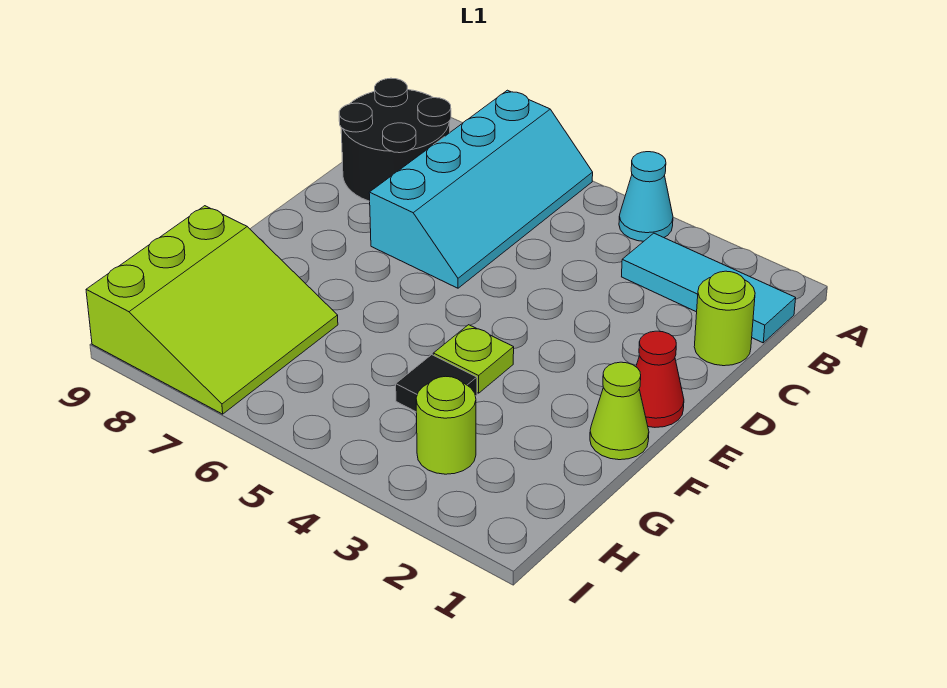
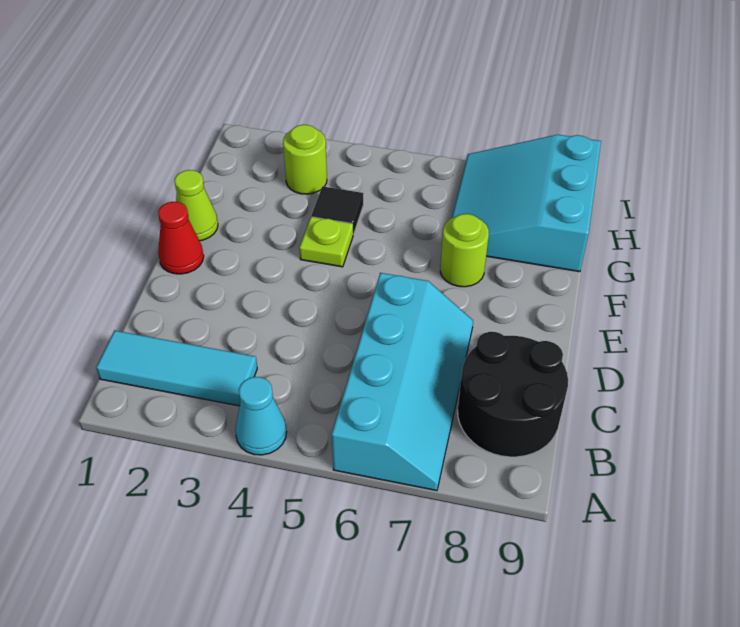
cyan slope A6:D7 level 1 top 7 -> cyan slope A6:D7 level 1 top 6
lime round brick C1 level 1 -> lime round brick F7 level 1
lime slope G7:I9 level 1 top 9 -> cyan slope G7:I9 level 1 top 9

